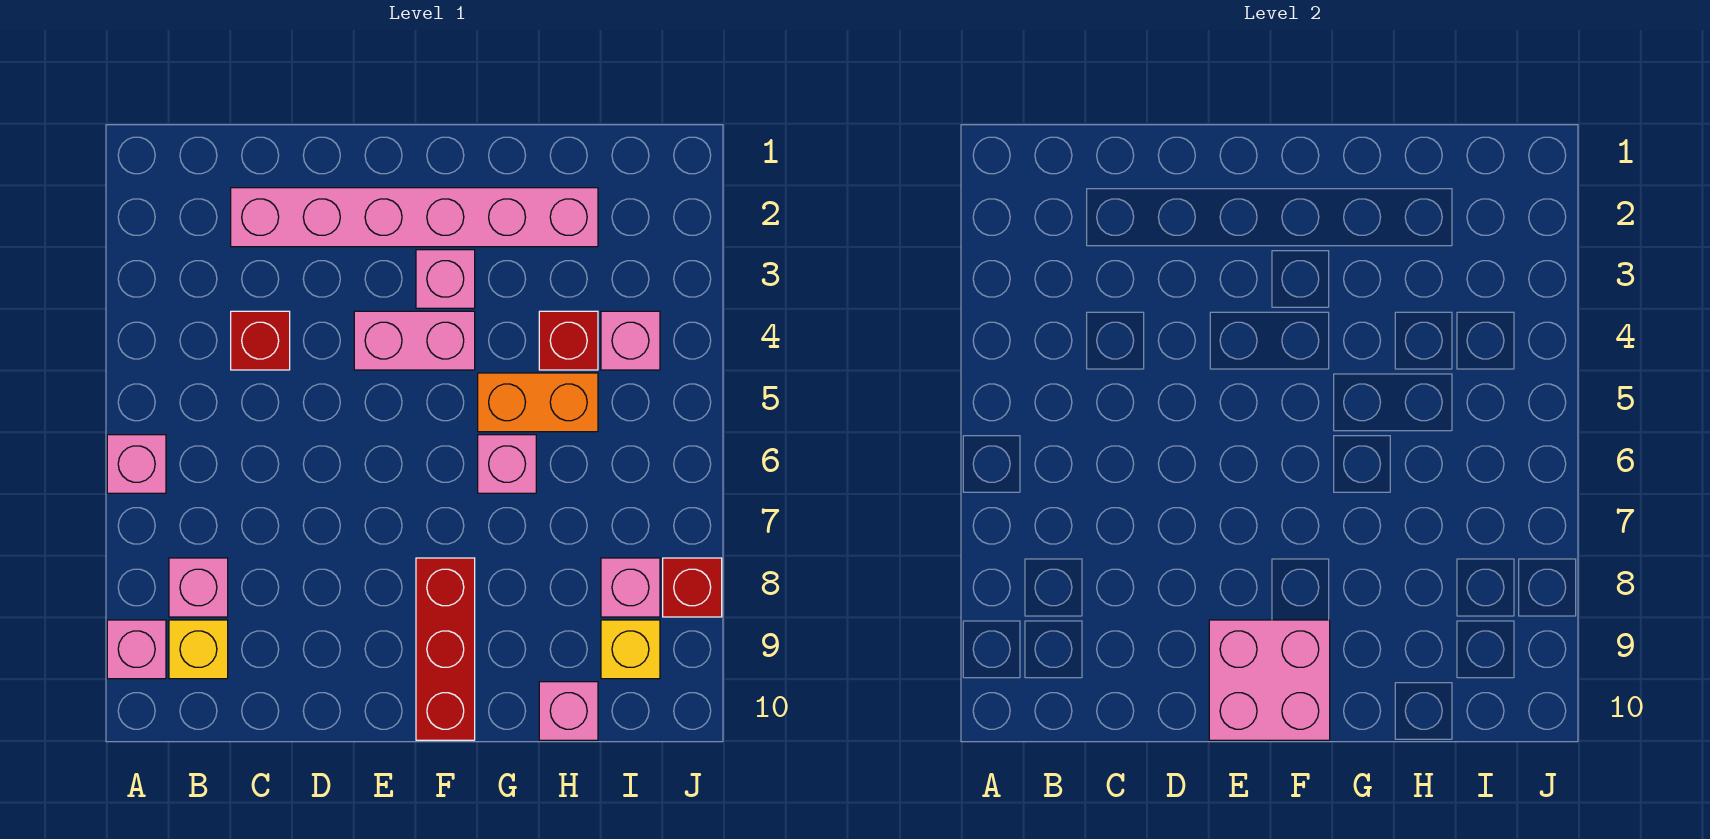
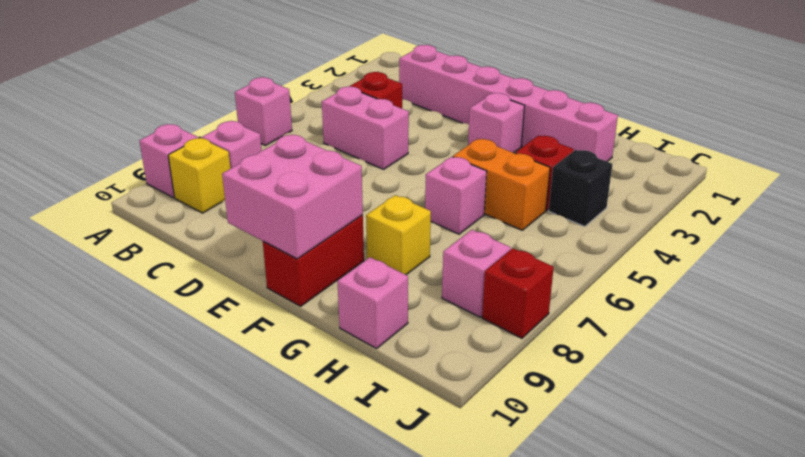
pink brick E4:F4 level 1 -> pink brick C5:D5 level 1
red brick F8:F10 level 1 -> red brick F9:F10 level 1
pink brick I4 level 1 -> black brick I4 level 1
yellow brick I9 level 1 -> yellow brick G8 level 1

